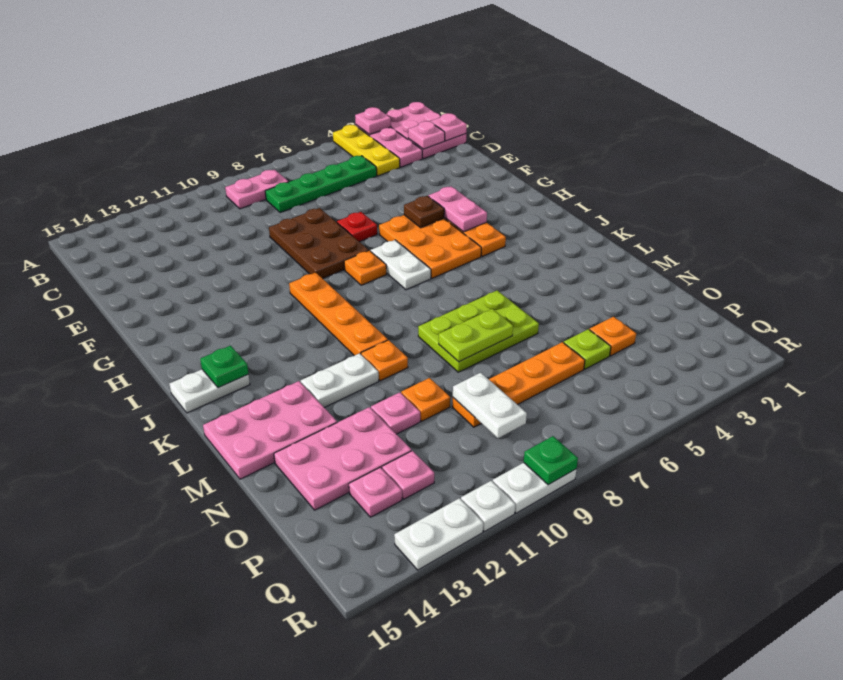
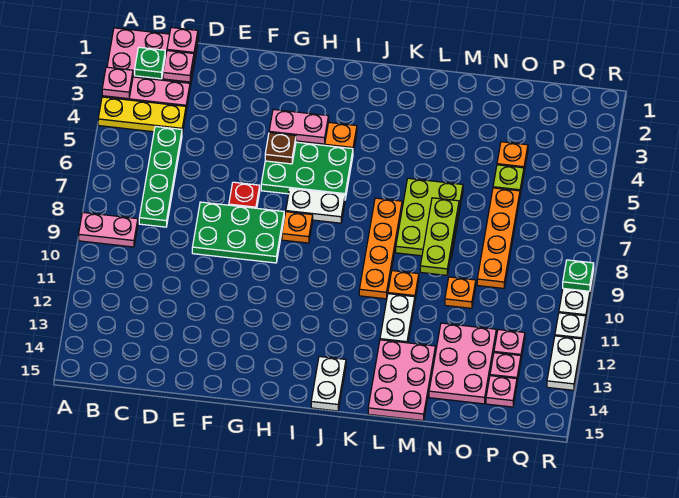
pink plate B8:B9 level 1 -> pink plate A9:B9 level 1
brown plate E8:G9 level 1 -> green plate E8:G9 level 1
orange plate G5:I6 level 1 -> green plate G5:I6 level 1
orange plate H10:K10 level 1 -> orange plate K7:K10 level 1
green plate J14 level 2 -> green plate B2 level 2
lime plate M7:M8 level 2 -> lime plate M7:M9 level 2
pink plate N11 level 1 -> pink plate P14 level 1
white plate O9:P9 level 2 -> none

